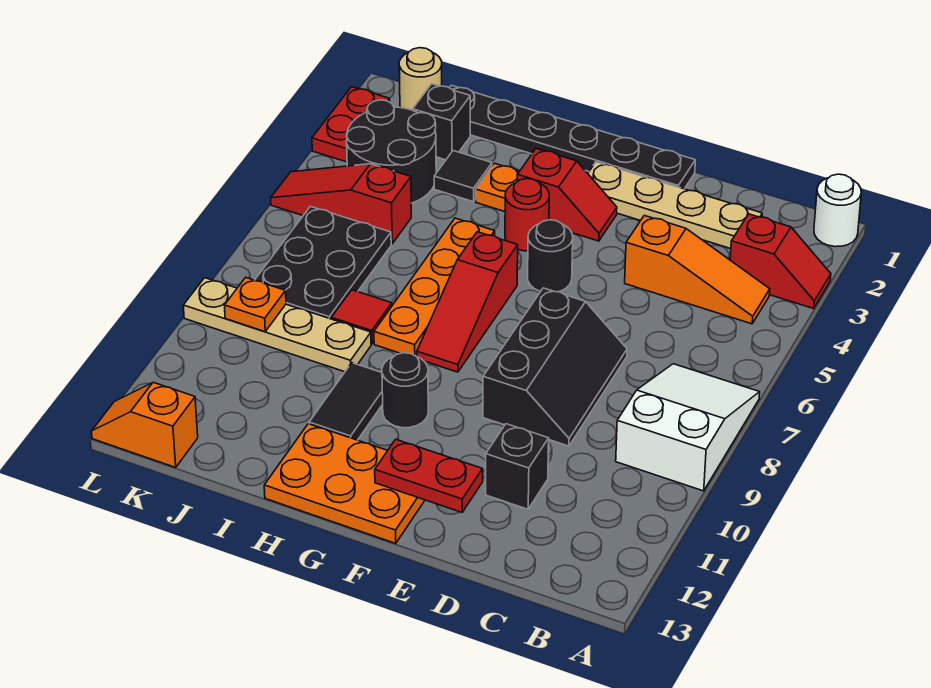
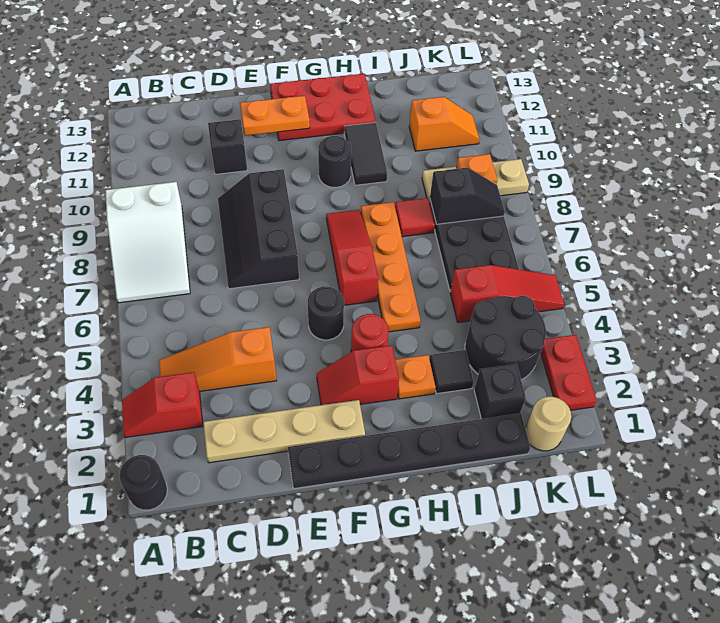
white round brick A1 level 1 -> black round brick A1 level 1
red plate E12:F12 level 2 -> orange plate E12:F12 level 2
orange plate F12:H13 level 1 -> red plate F12:H13 level 1
tan plate I9:L9 level 1 -> tan plate J9:L9 level 1
none -> black slope J8:K8 level 2 top J
orange slope K13:L13 level 1 top K -> orange slope J11:K11 level 1 top J

